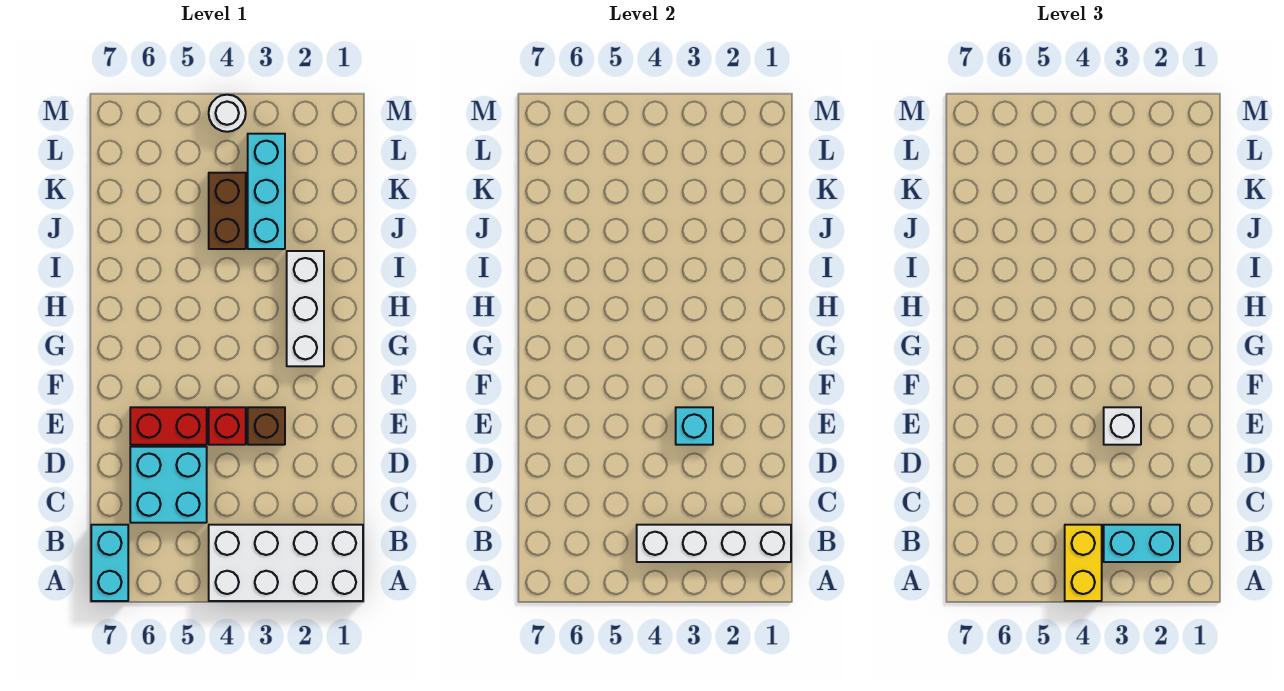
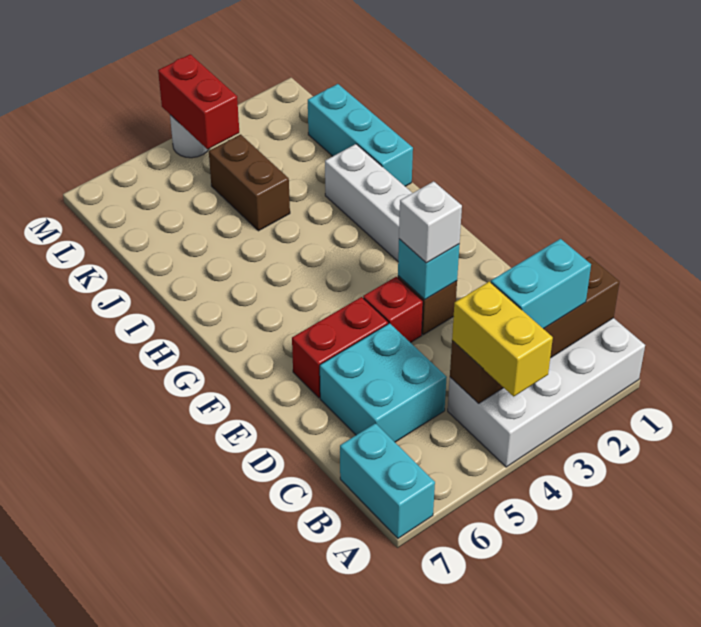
white brick B1:B4 level 2 -> brown brick B1:B4 level 2
cyan brick J3:L3 level 1 -> cyan brick I1:K1 level 1
none -> red brick L4:M4 level 2

